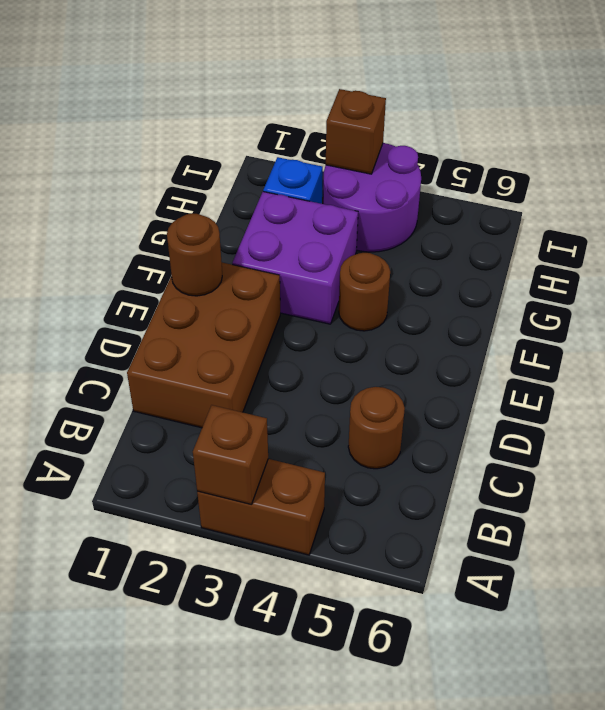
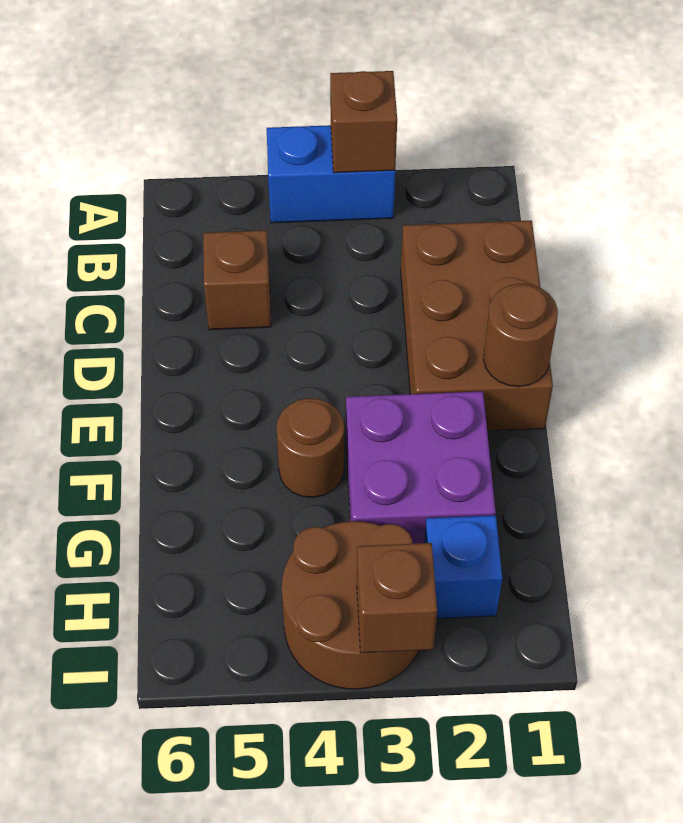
brown brick A3:A4 level 1 -> blue brick A3:A4 level 1
brown round brick C5 level 1 -> brown brick C5 level 1
purple round brick H3:I4 level 1 -> brown round brick H3:I4 level 1

